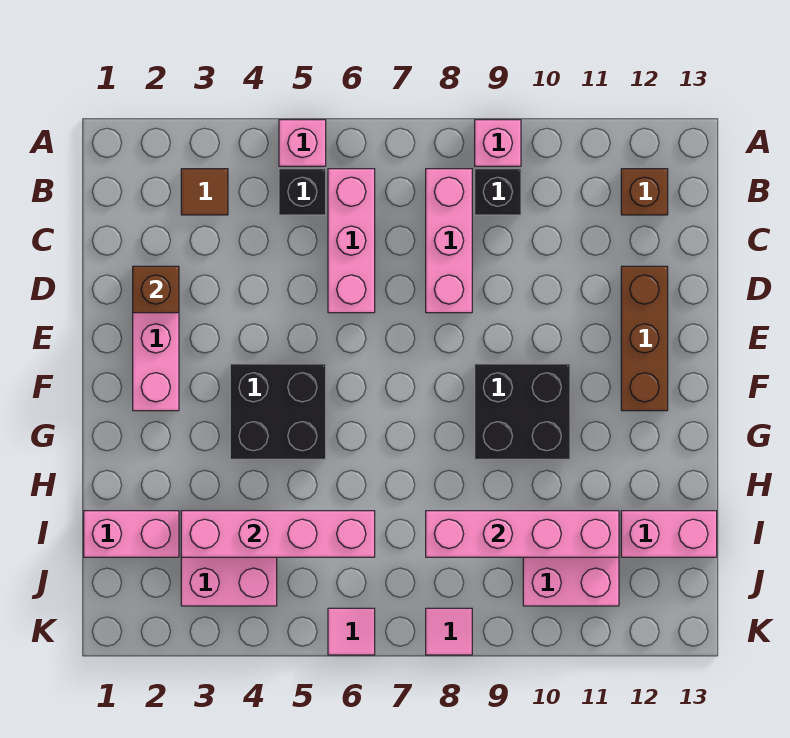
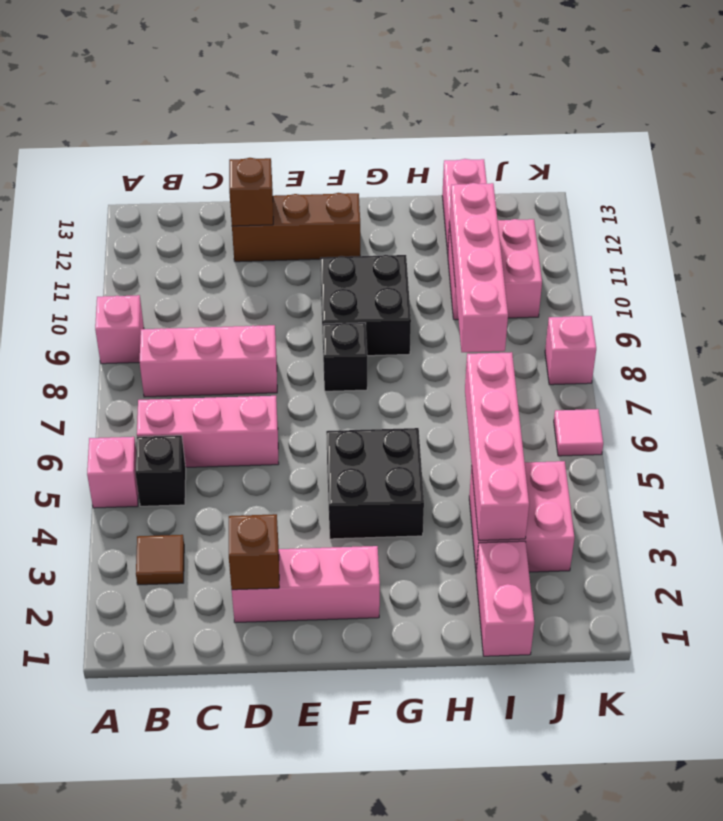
black brick B9 level 1 -> black brick F8 level 1
brown brick B12 level 1 -> brown brick D12 level 2
pink tile K8 level 1 -> pink brick K8 level 1

